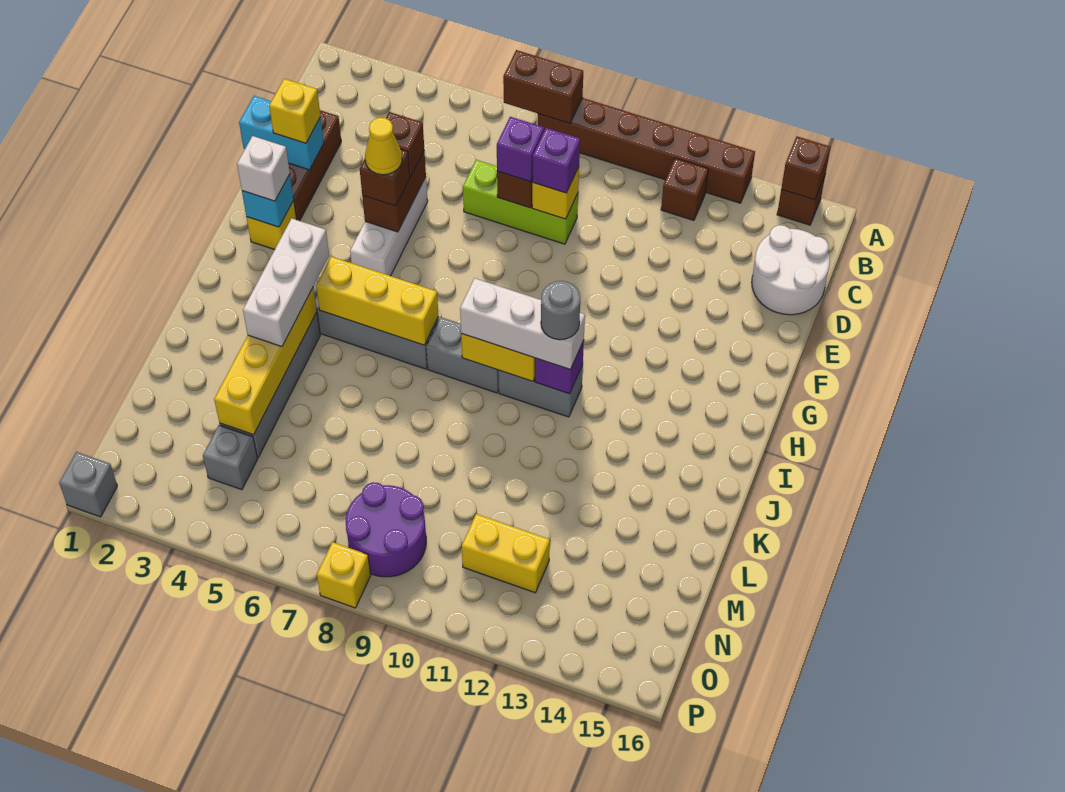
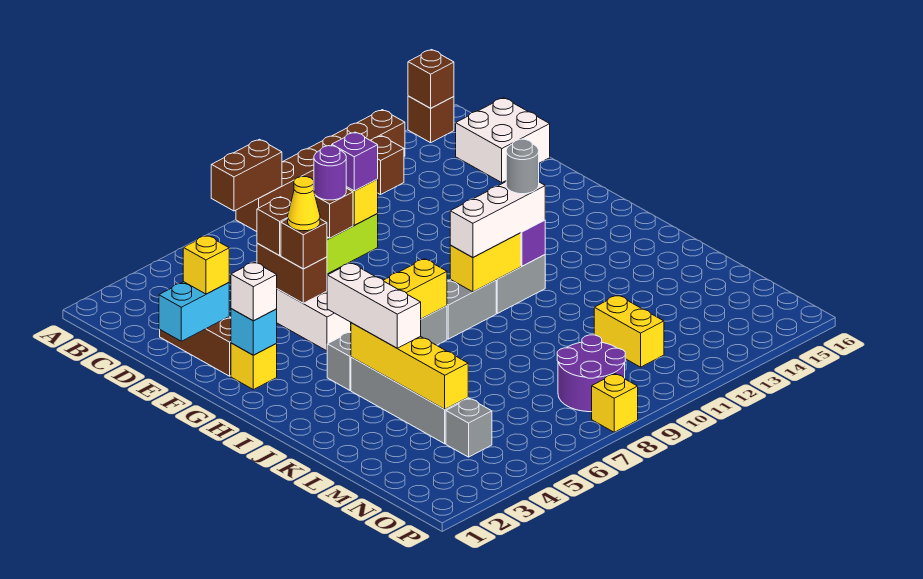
white round brick C15:D16 level 1 -> white brick C15:D16 level 1
purple brick D8 level 3 -> purple round brick D8 level 3
yellow brick N11:N12 level 1 -> yellow brick M11:N11 level 1
grey brick P1 level 1 -> none

